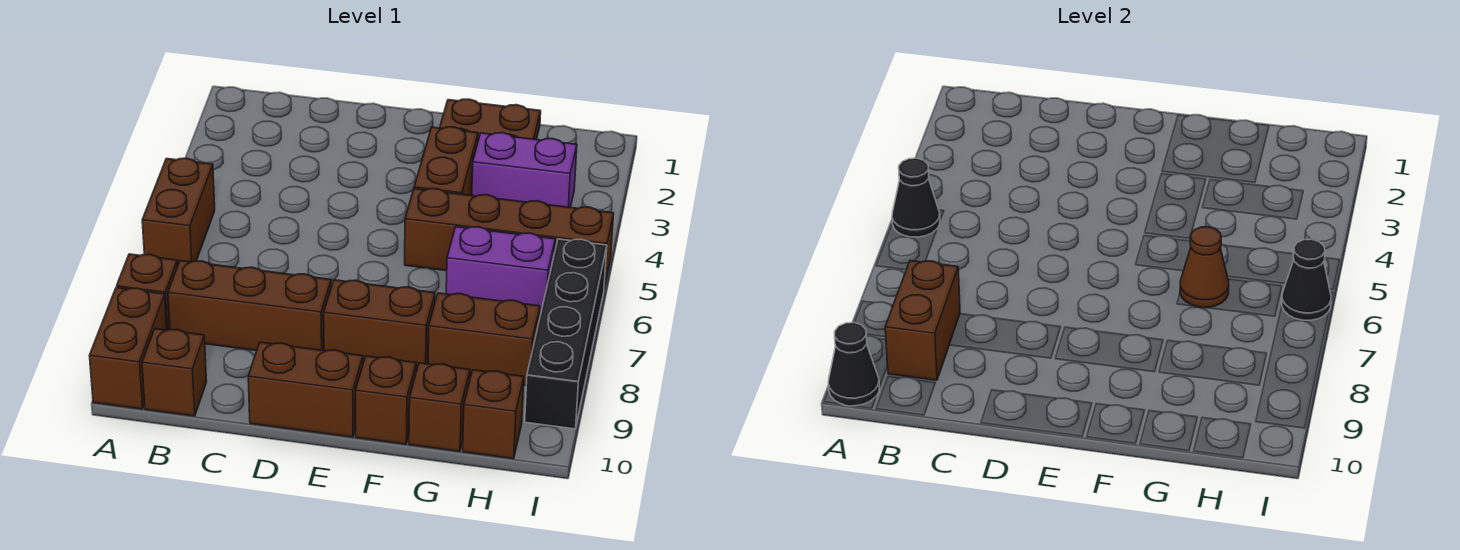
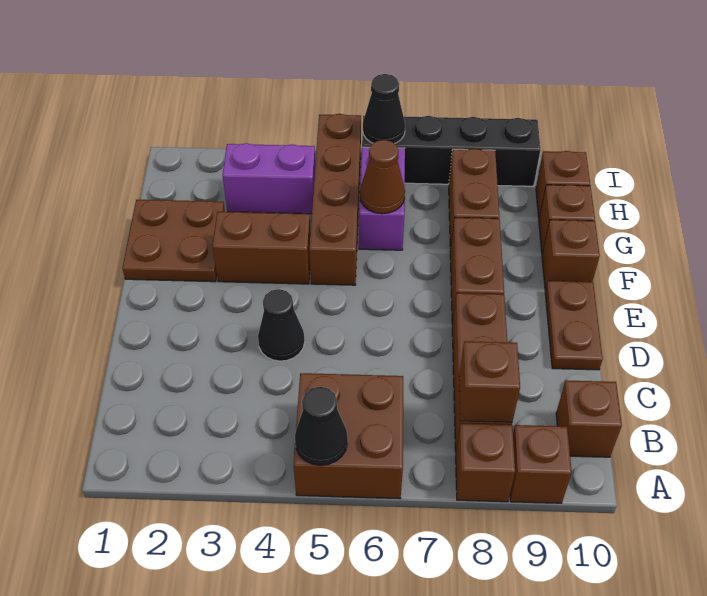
brown brick A5:A6 level 1 -> brown brick A5:B6 level 1
brown brick A9:A10 level 1 -> brown brick A9 level 1
black cone A10 level 2 -> black cone D4 level 1
brown brick B8:B9 level 2 -> brown brick B8 level 2
brown brick D10:E10 level 1 -> brown plate D10:E10 level 1
purple brick G3:H3 level 1 -> purple brick H3:H4 level 1

